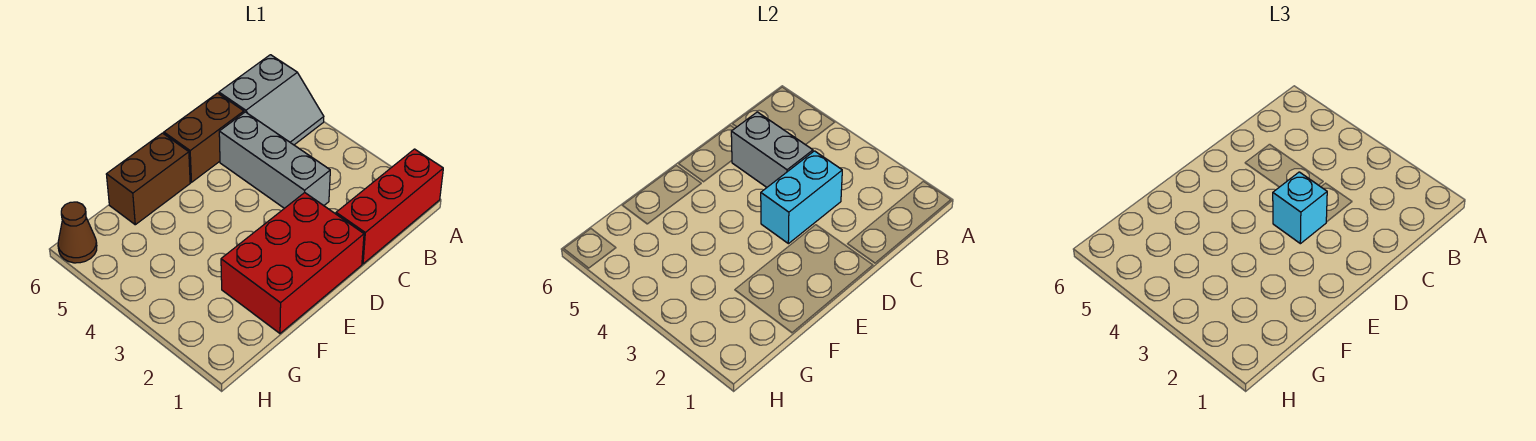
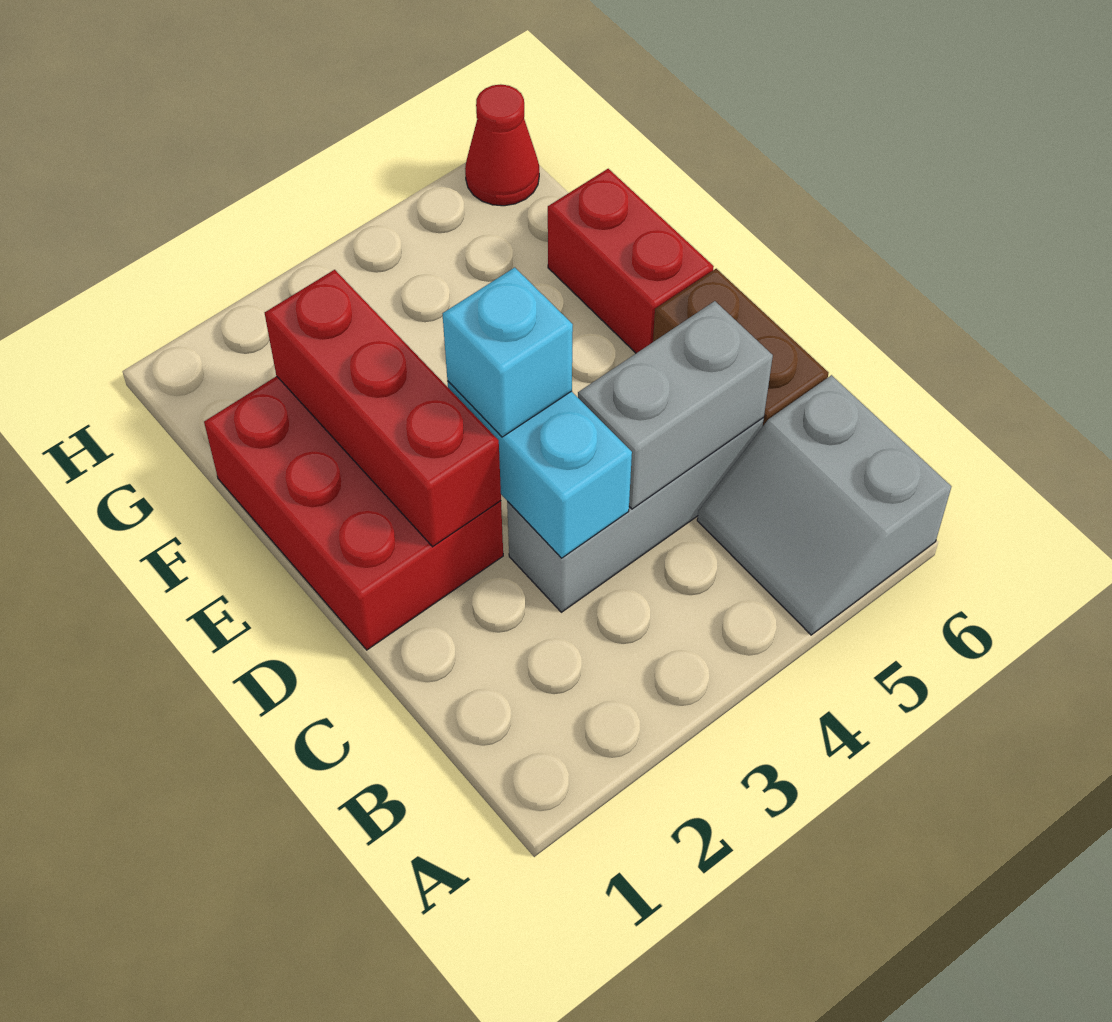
red brick A1:C1 level 1 -> red brick D2:F2 level 2
brown brick E6:F6 level 1 -> red brick E6:F6 level 1
brown cone H6 level 1 -> red cone H6 level 1

